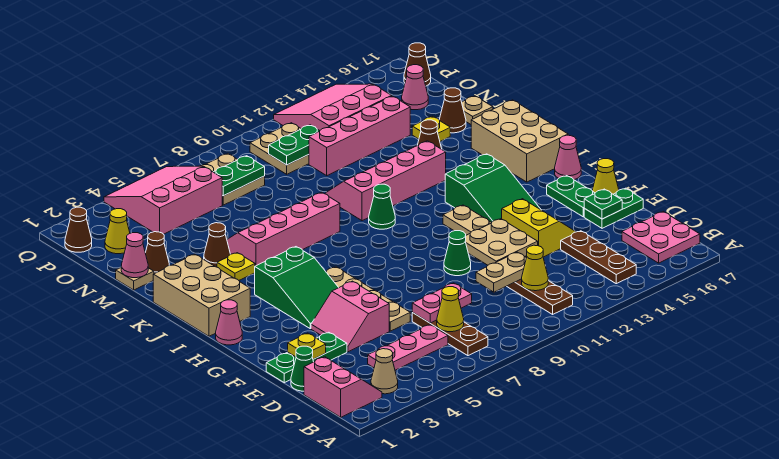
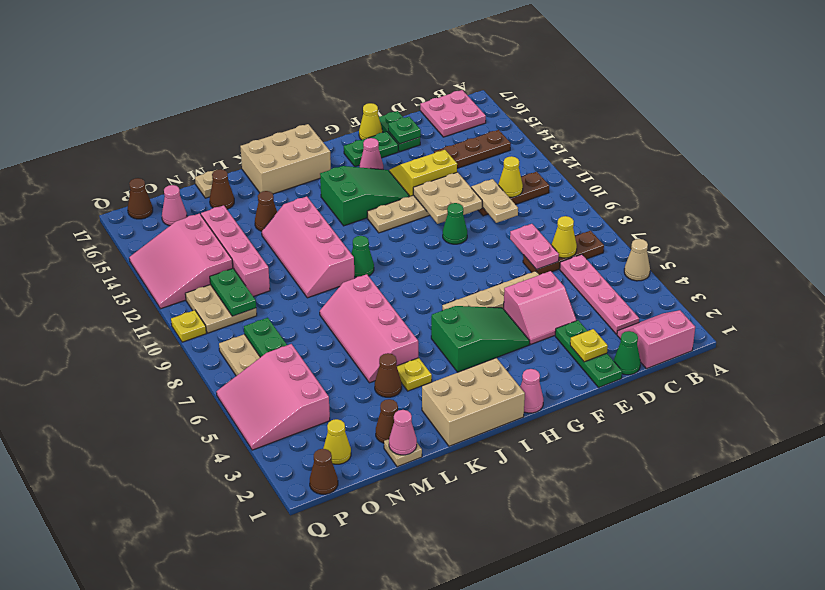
tan cone B3 level 1 -> tan cone A5 level 1
pink plate C4:C6 level 1 -> pink plate C3:C6 level 1
pink cone H17 level 1 -> pink cone G15 level 1
yellow plate M15 level 1 -> yellow plate Q10 level 1

